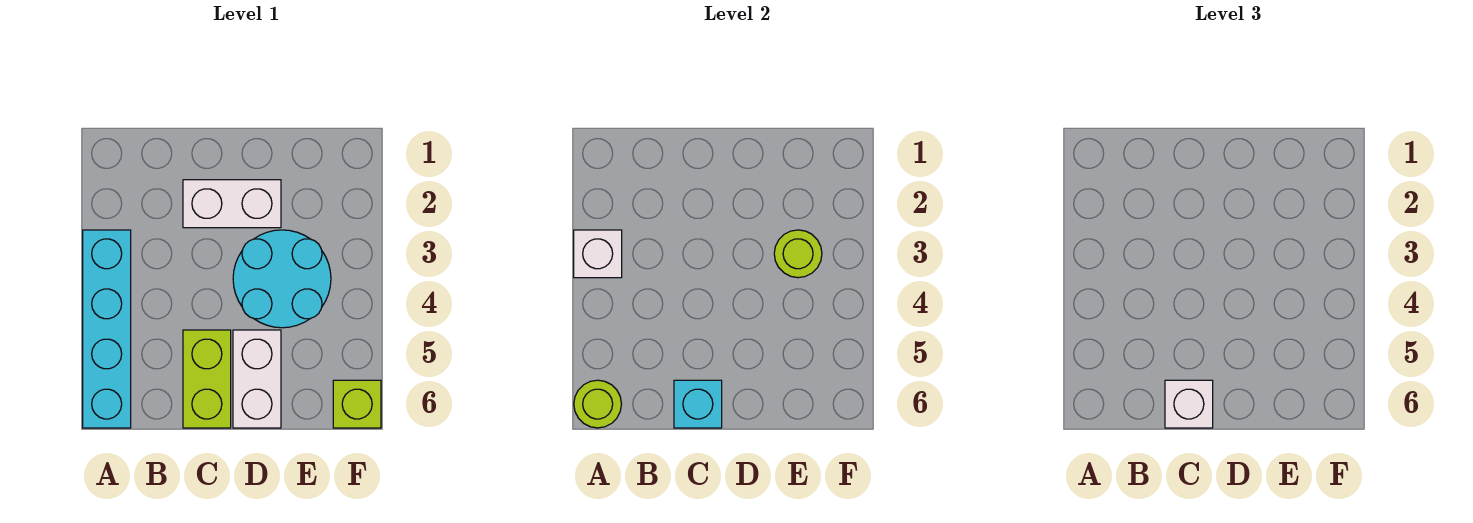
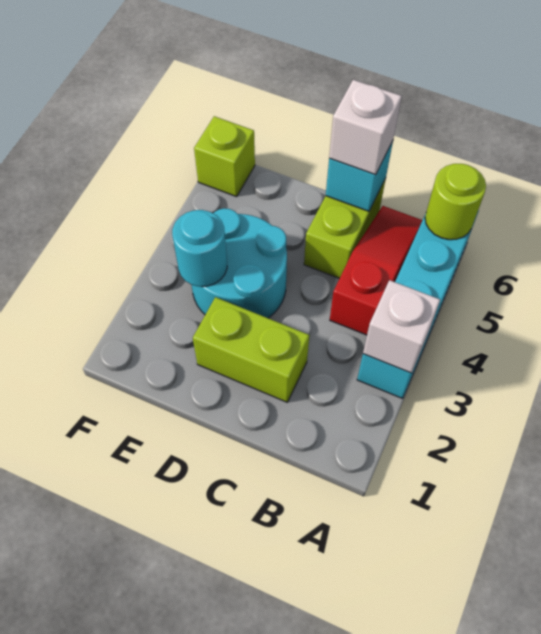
none -> red slope B4:B6 level 1 top 4
white brick C2:D2 level 1 -> lime brick C2:D2 level 1
white brick D5:D6 level 1 -> none
lime round brick E3 level 2 -> cyan round brick E3 level 2

